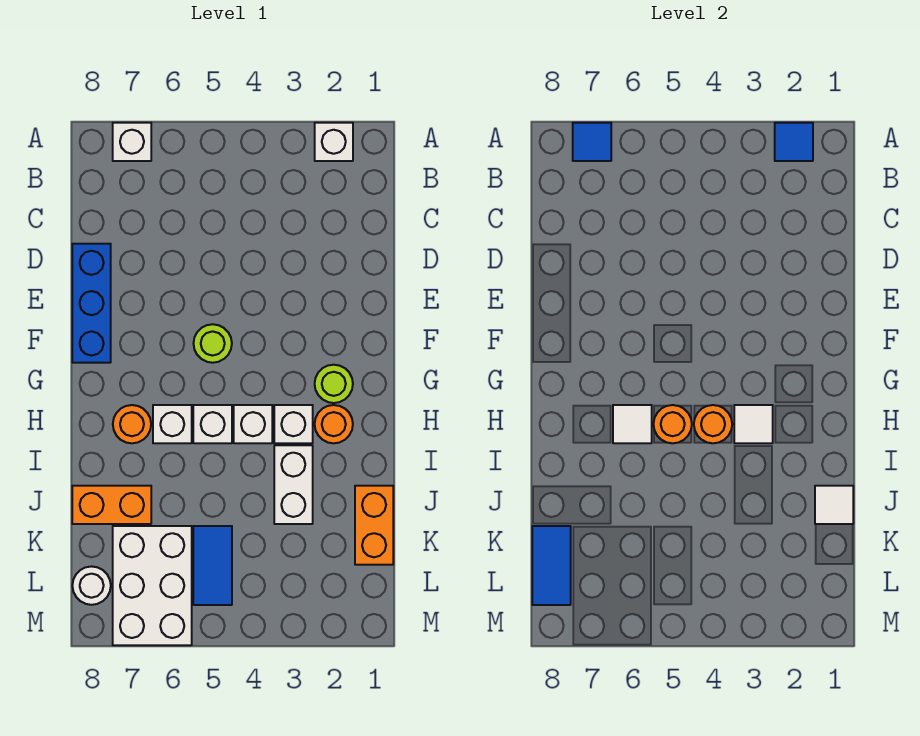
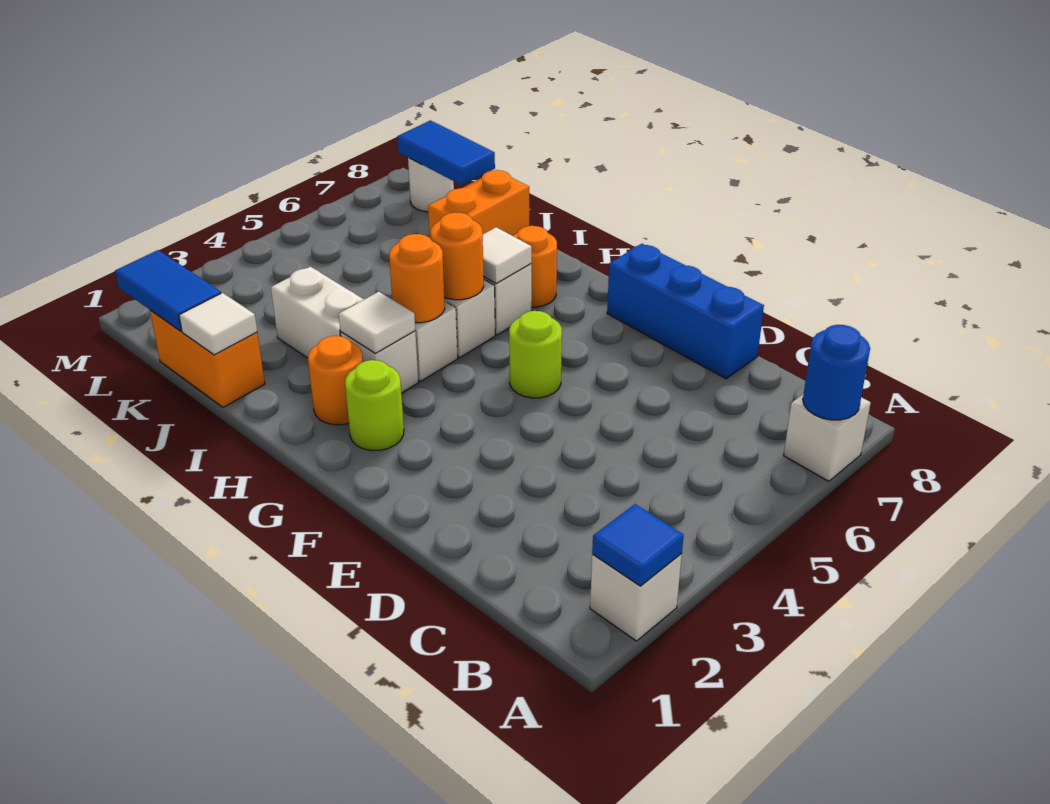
blue tile A7 level 2 -> blue round brick A7 level 2
blue tile K5:L5 level 1 -> blue tile K1:L1 level 2
white brick K6:M7 level 1 -> none

